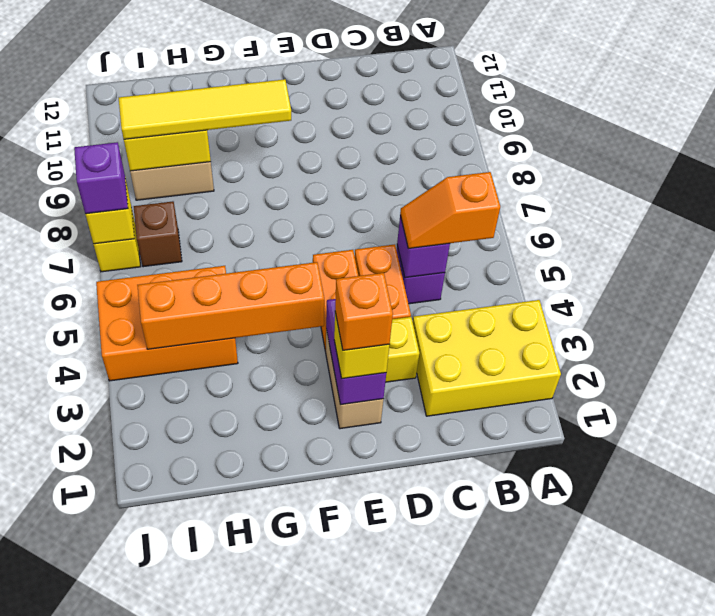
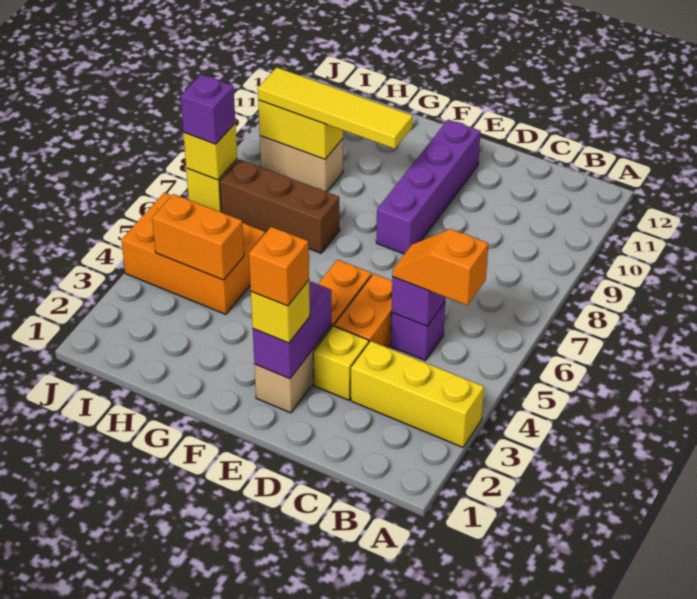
yellow brick A2:C3 level 1 -> yellow brick A3:C3 level 1
none -> purple brick E8:E11 level 1
orange brick F4:I4 level 2 -> orange brick H4:I4 level 2
brown brick I7 level 1 -> brown brick G7:I7 level 1

